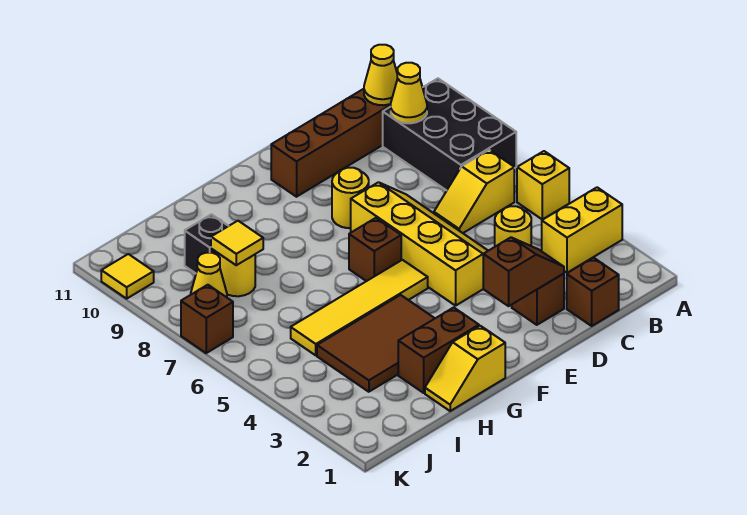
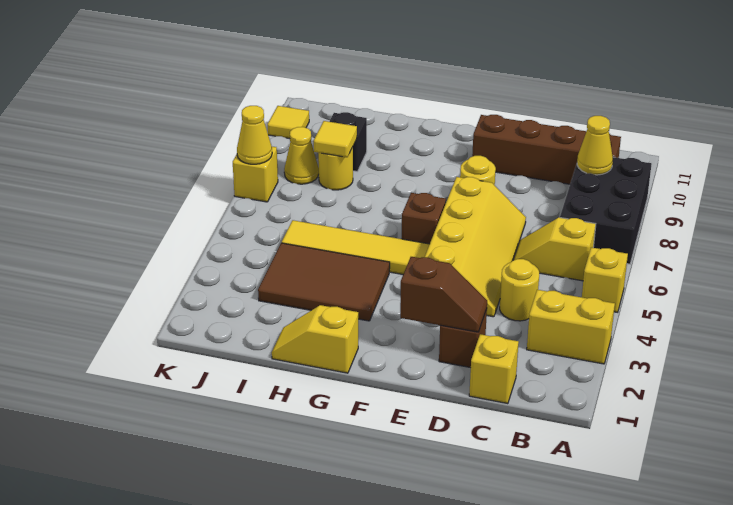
yellow cone B10 level 2 -> yellow cone K7 level 2
brown brick C1 level 1 -> yellow brick C1 level 1
brown brick G2:H2 level 1 -> none
brown brick K7 level 1 -> yellow brick K7 level 1

